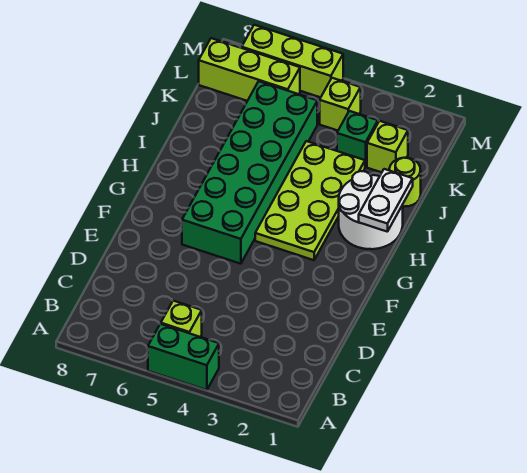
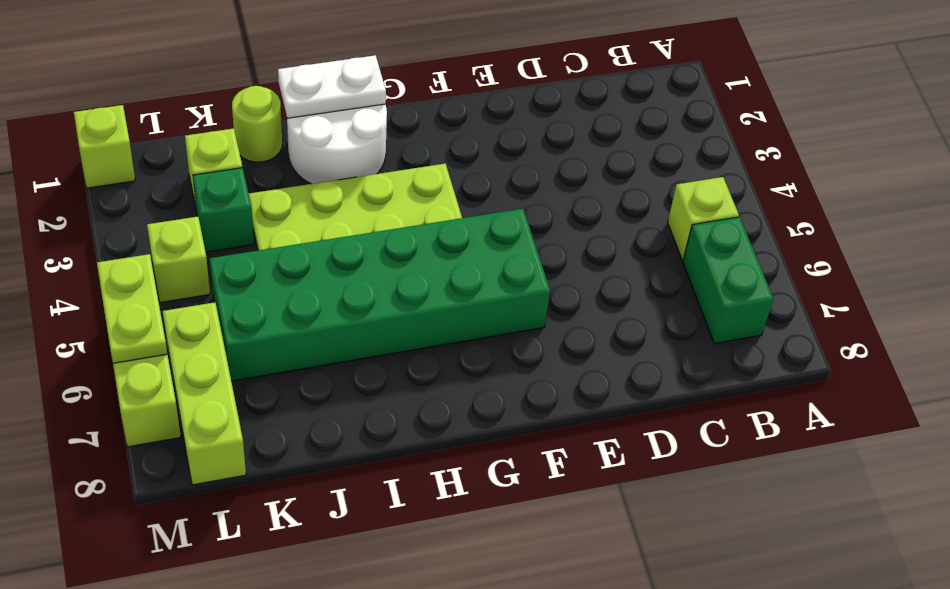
green brick A4:A5 level 1 -> green brick B6:B7 level 1
none -> lime brick M1 level 1
none -> lime plate M5:M6 level 2

